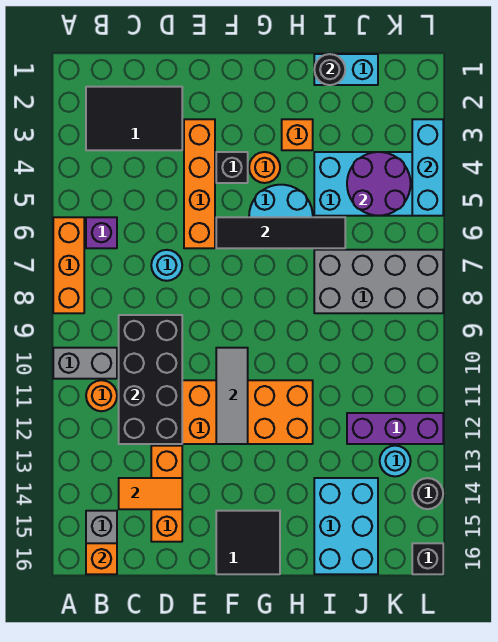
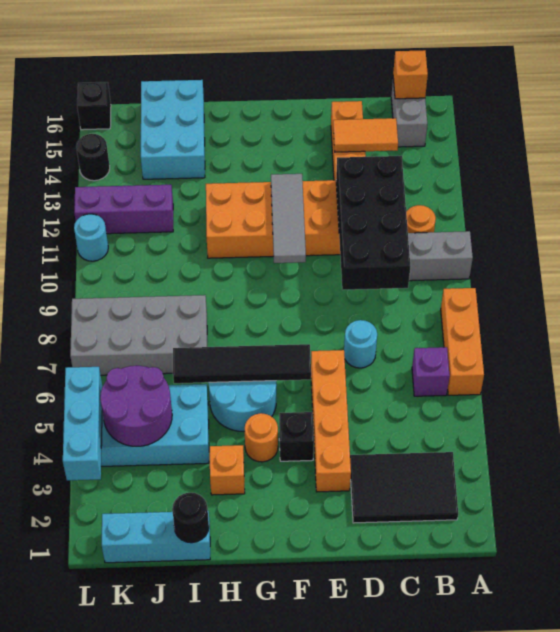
black tile F15:G16 level 1 -> none
cyan brick I1:J1 level 1 -> cyan brick I1:K1 level 1
cyan round brick K13 level 1 -> cyan round brick L11 level 1

